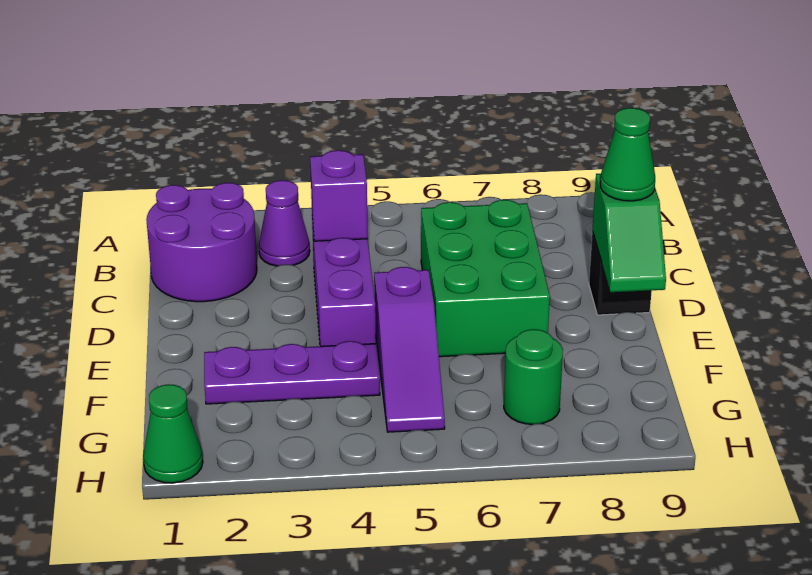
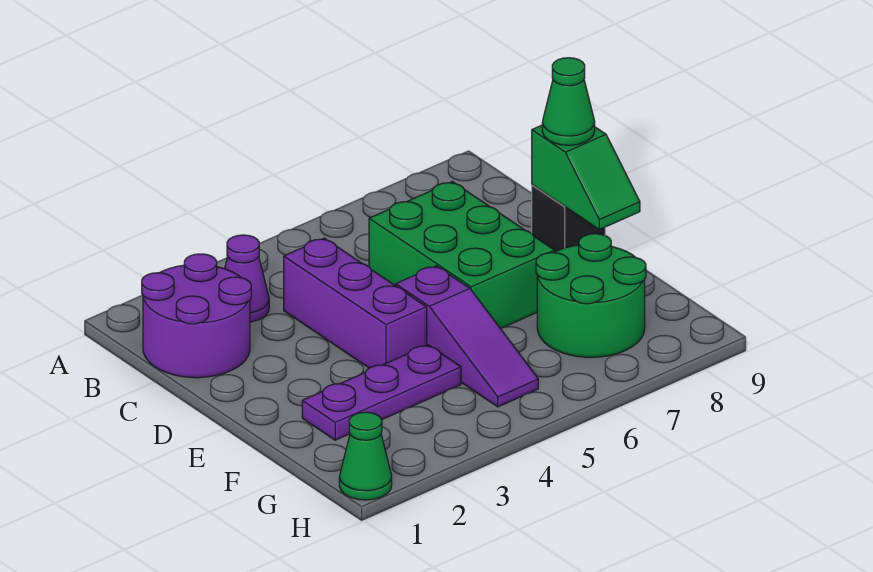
purple brick C4 level 2 -> none
green round brick G7 level 1 -> green round brick F7:G8 level 1

